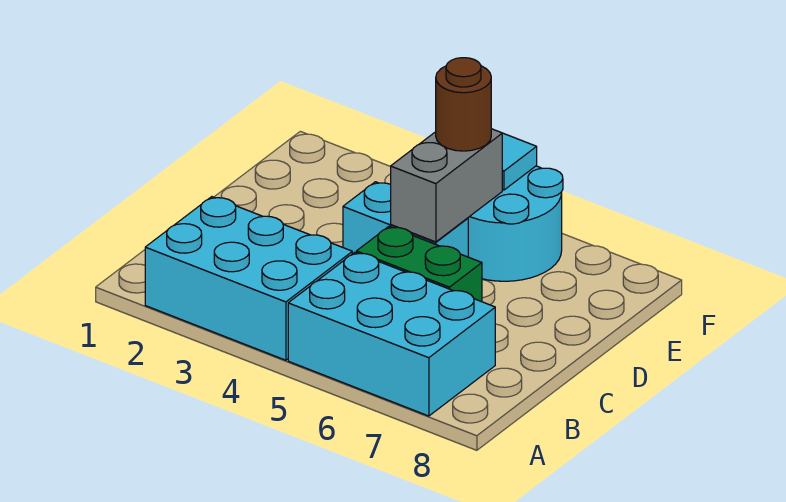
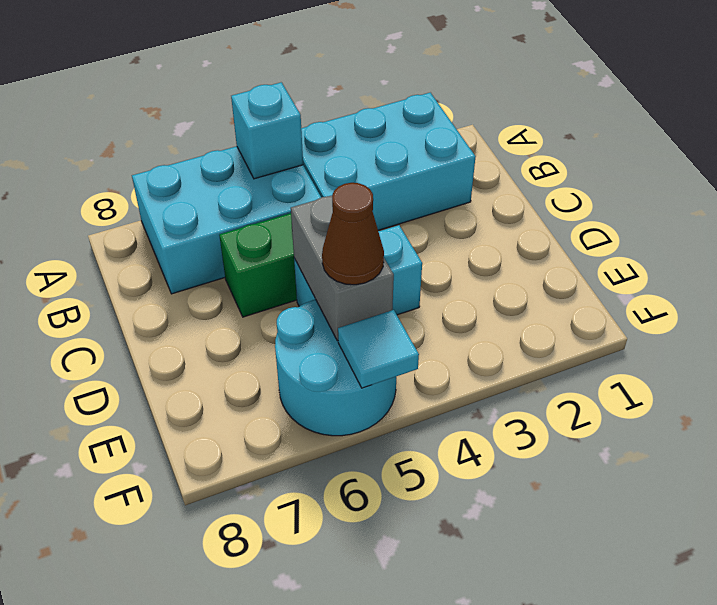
none -> cyan brick A5 level 2
brown round brick E5 level 3 -> brown cone E5 level 3

